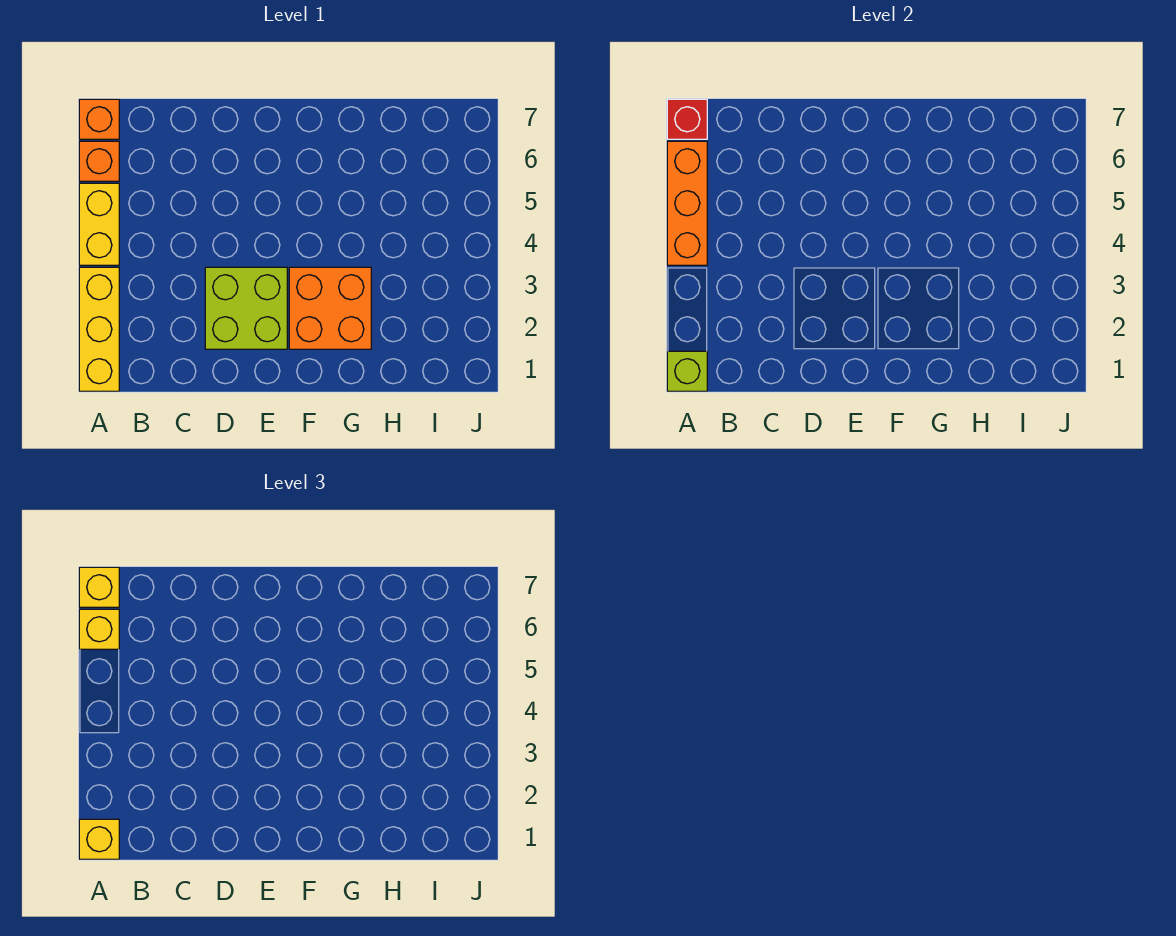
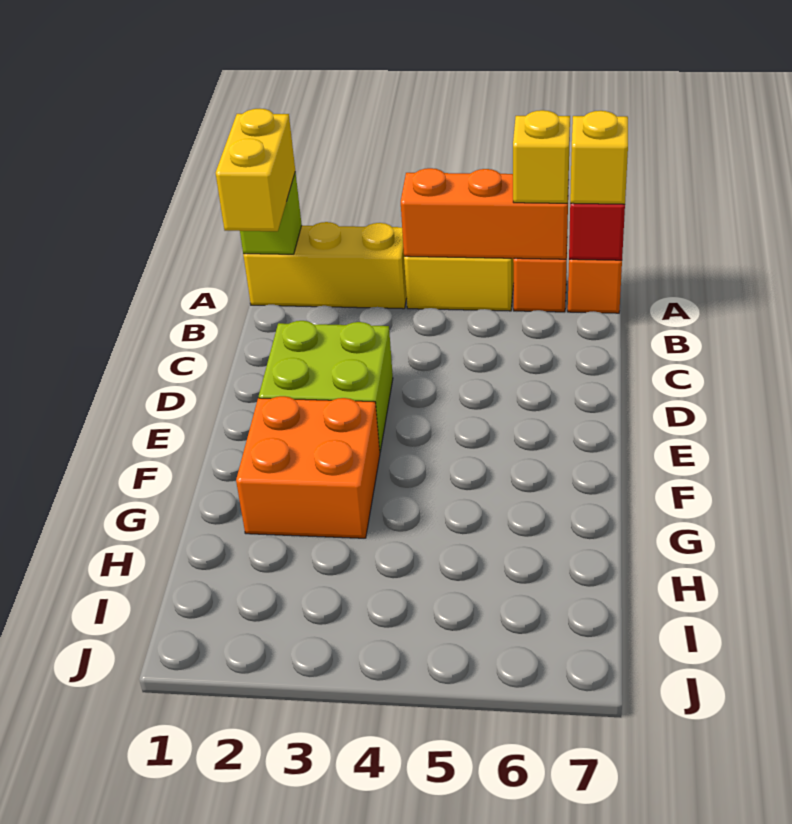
yellow brick A1 level 3 -> yellow brick A1:B1 level 3

